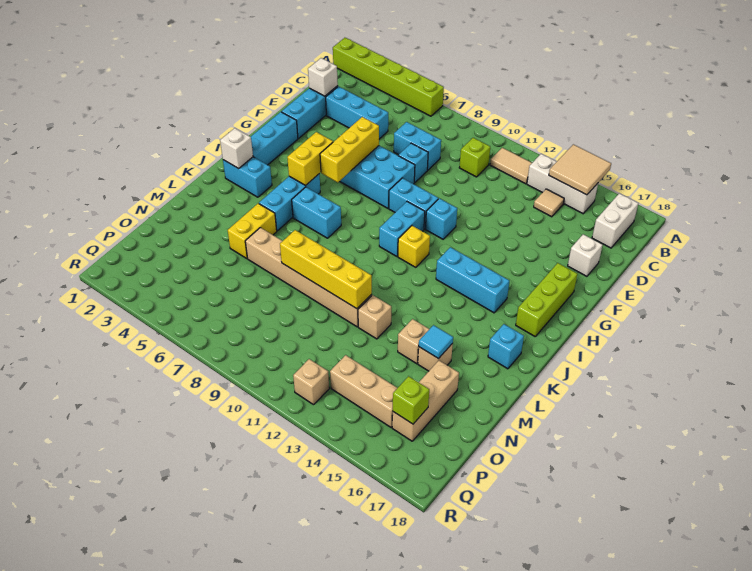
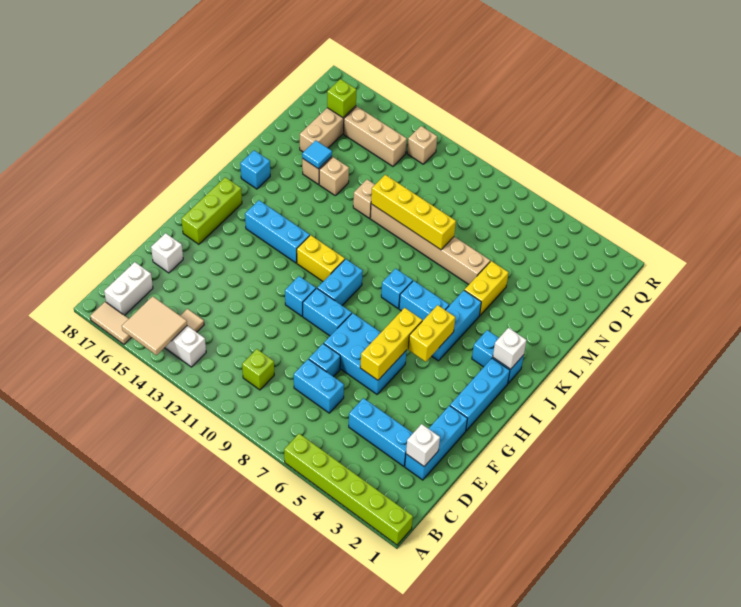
tan tile B11:B12 level 1 -> tan tile A16:A17 level 1
yellow brick I11 level 1 -> yellow brick I11:I12 level 1
none -> cyan brick J8 level 1

